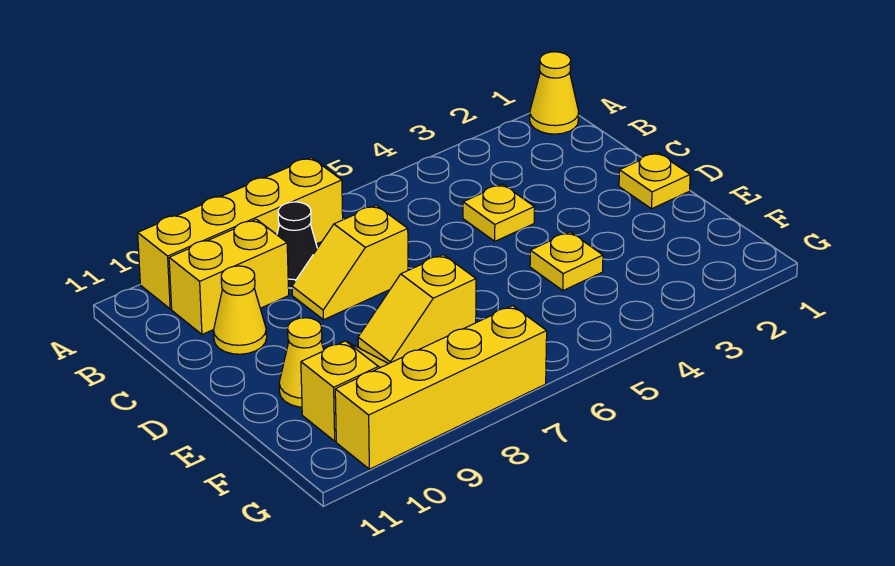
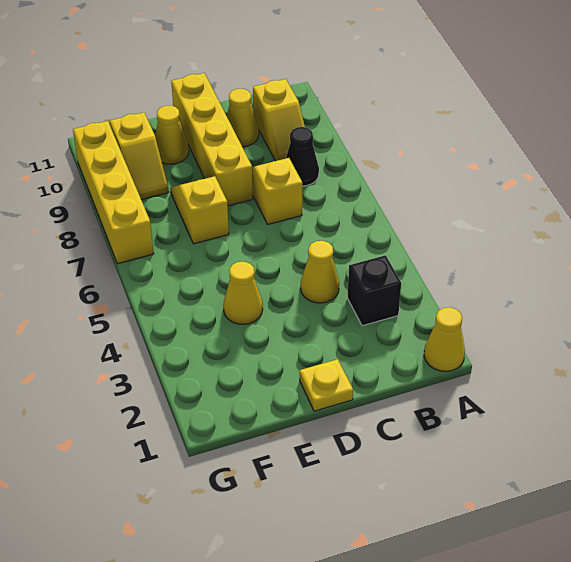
yellow brick A7:A10 level 1 -> yellow brick D8:D11 level 1
none -> black brick B3 level 1
yellow brick B9:B10 level 1 -> yellow slope B9:B10 level 1 top 10
yellow plate C4 level 1 -> yellow cone C4 level 1
yellow plate E4 level 1 -> yellow cone E4 level 1

